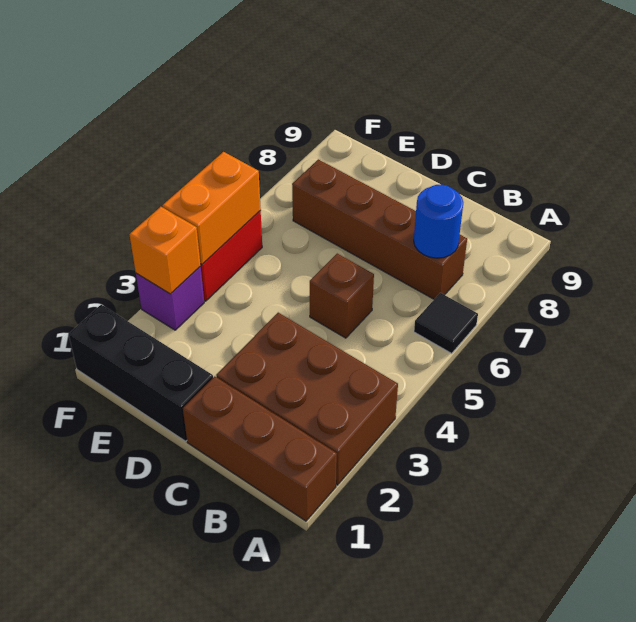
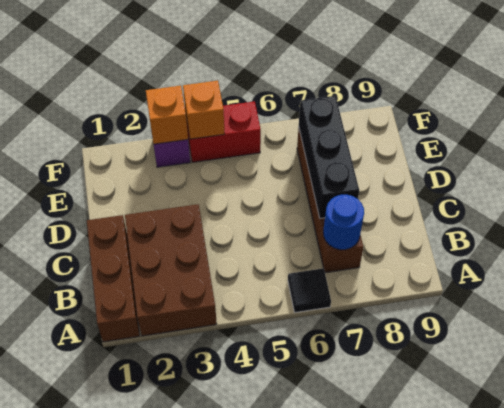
brown brick C5 level 1 -> none
black brick D1:F1 level 1 -> black brick C7:E7 level 2
orange brick F4:F5 level 2 -> orange brick F4 level 2

